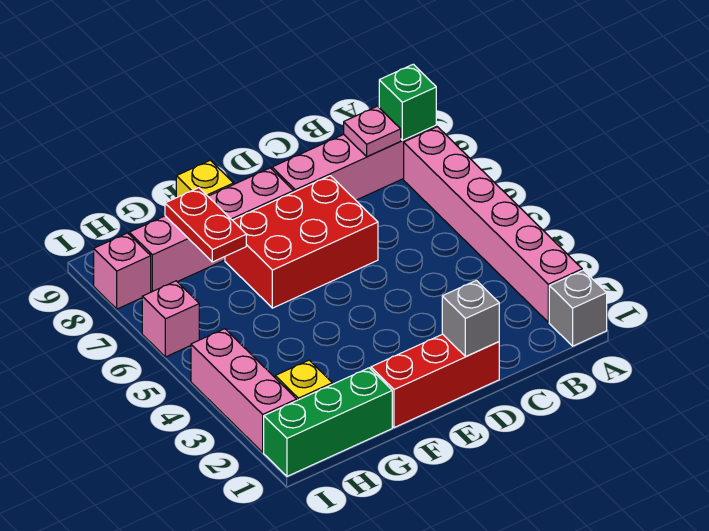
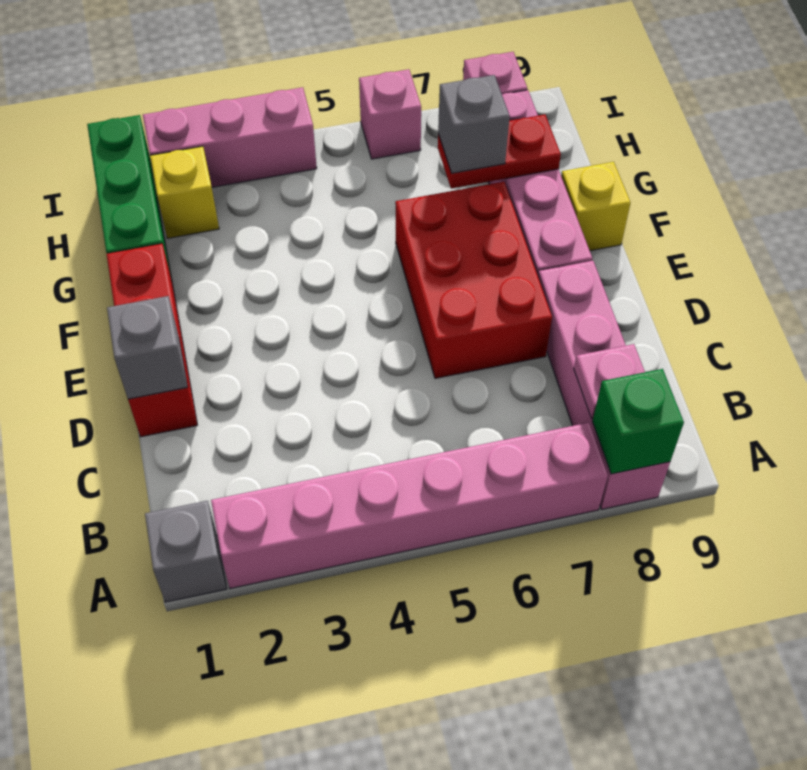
none -> grey brick G7 level 3

